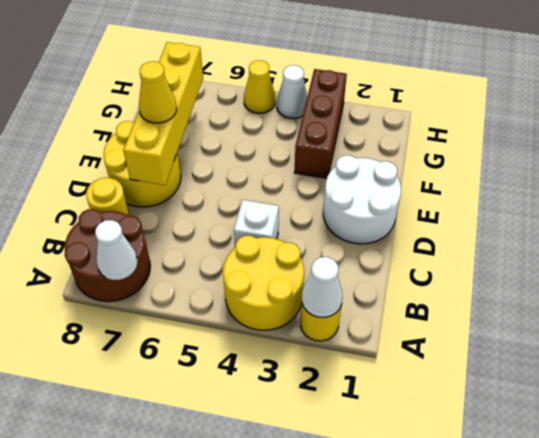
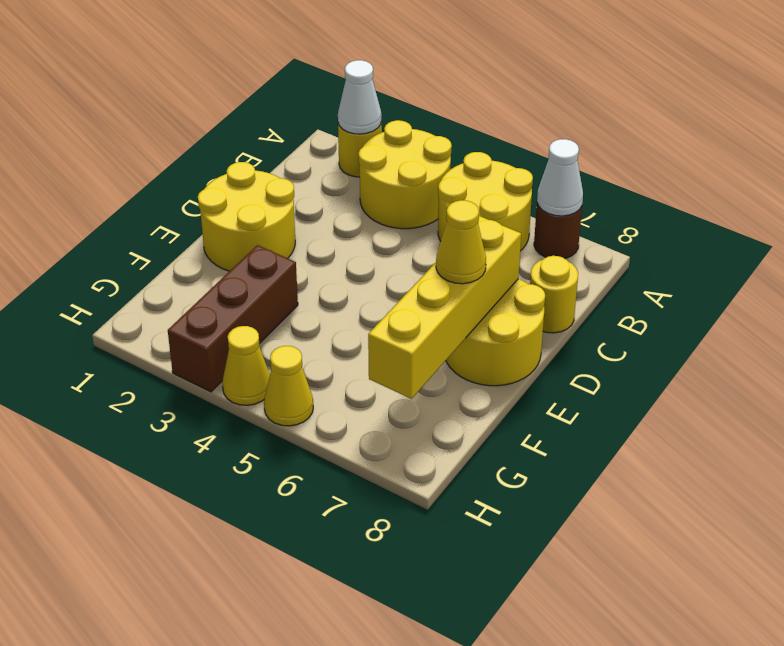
none -> yellow round brick A5:B6 level 1
brown round brick A7:B8 level 1 -> brown round brick A7 level 1
white brick C4 level 1 -> none
white round brick D1:E2 level 1 -> yellow round brick D1:E2 level 1
white cone H4 level 1 -> yellow cone H4 level 1

